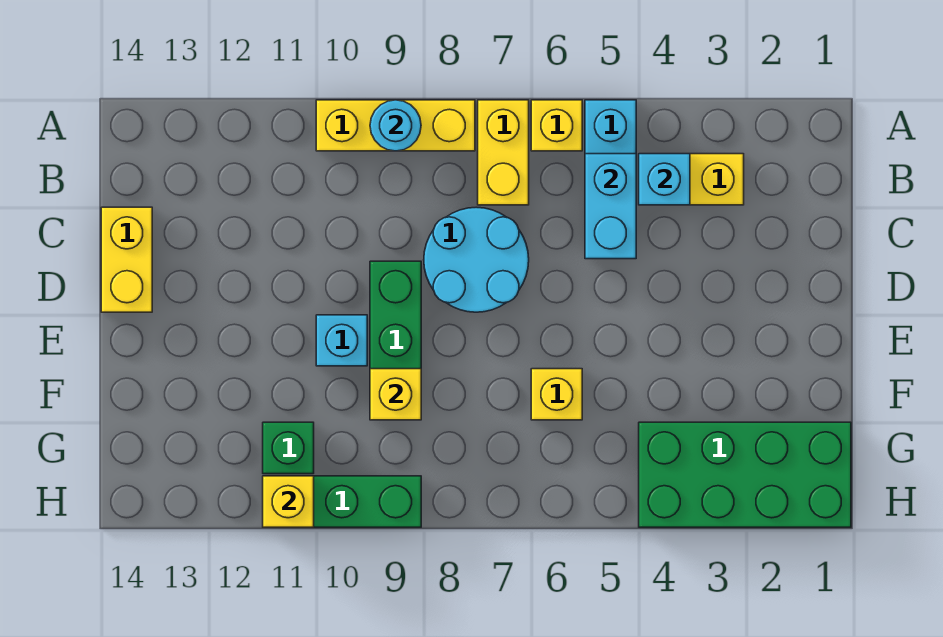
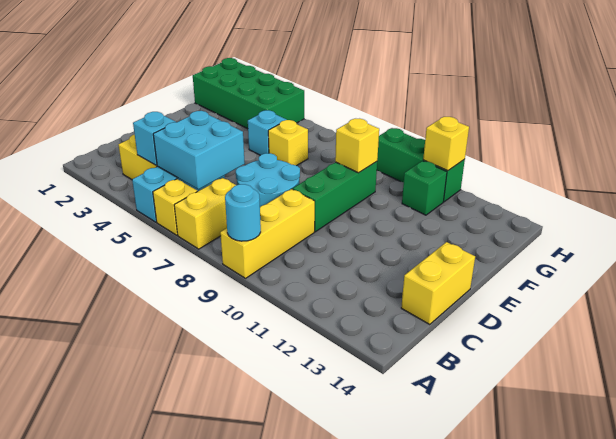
yellow brick A8:A10 level 1 -> yellow brick A9:C9 level 1
cyan brick B5:C5 level 2 -> cyan brick B5:C6 level 2
cyan brick E10 level 1 -> cyan brick F5 level 1

